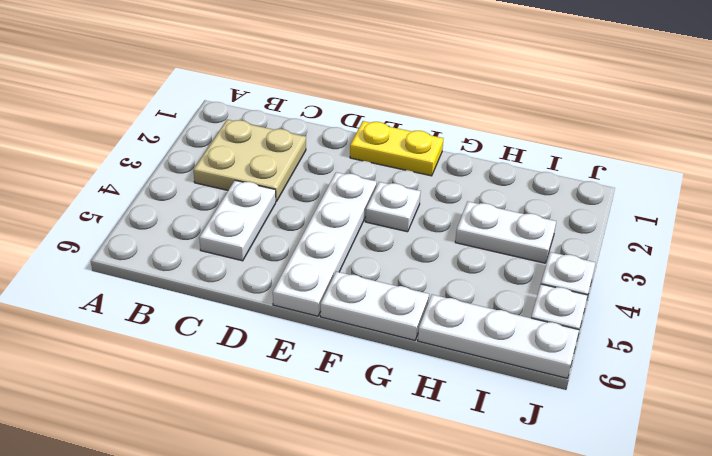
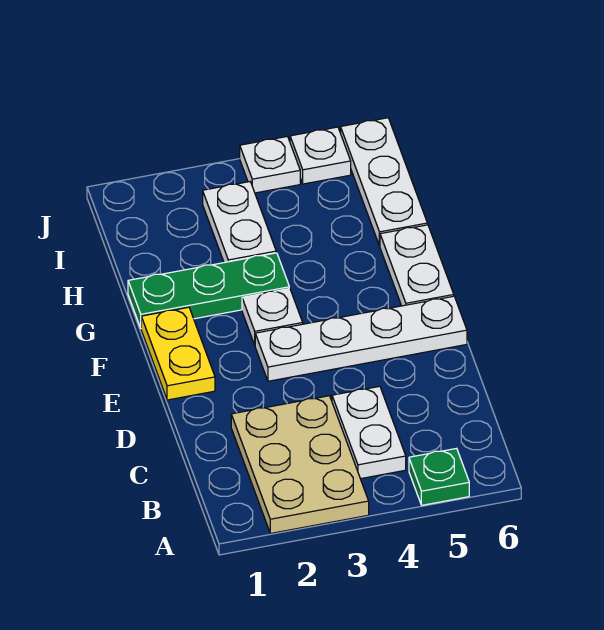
none -> green plate A5 level 1
tan plate B2:C3 level 1 -> tan plate A2:C3 level 1
white plate C4:C5 level 1 -> white plate B4:C4 level 1
none -> green plate G1:G3 level 1

